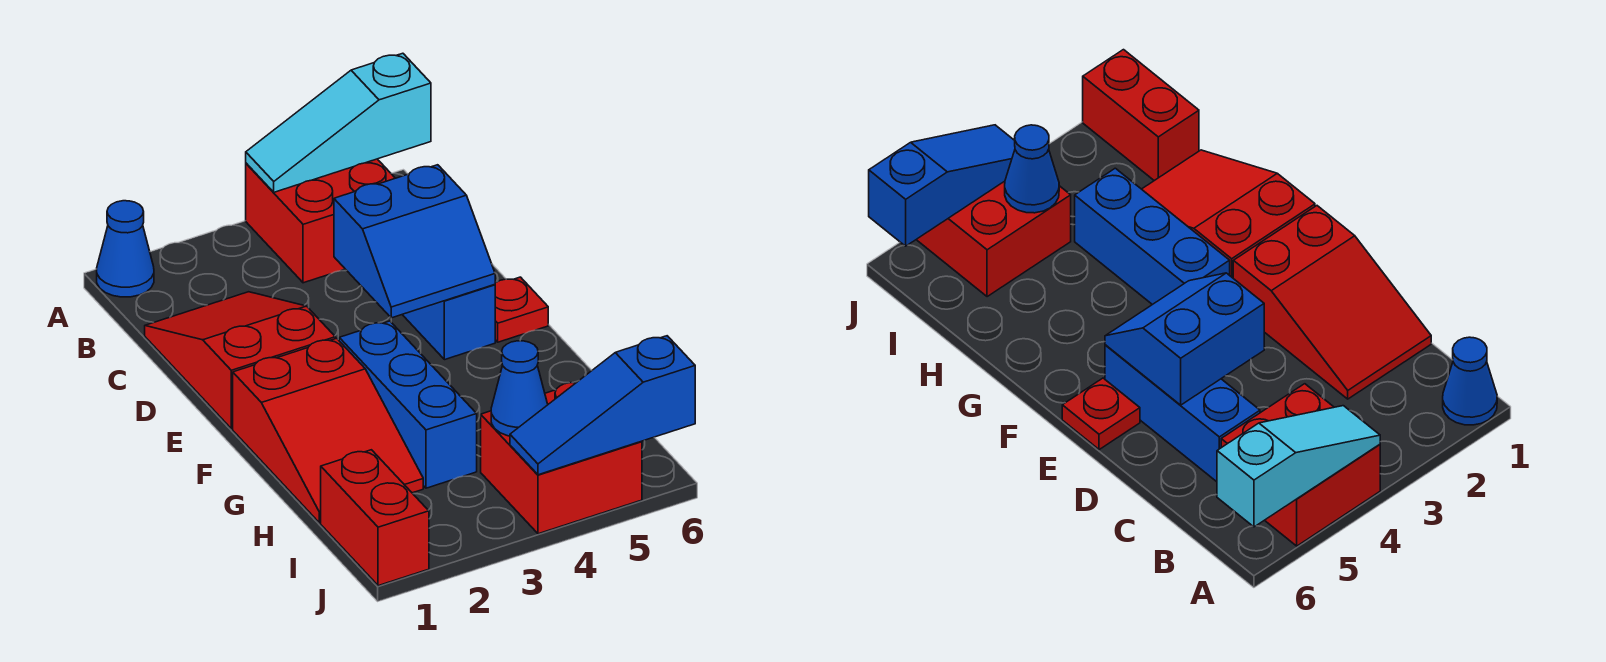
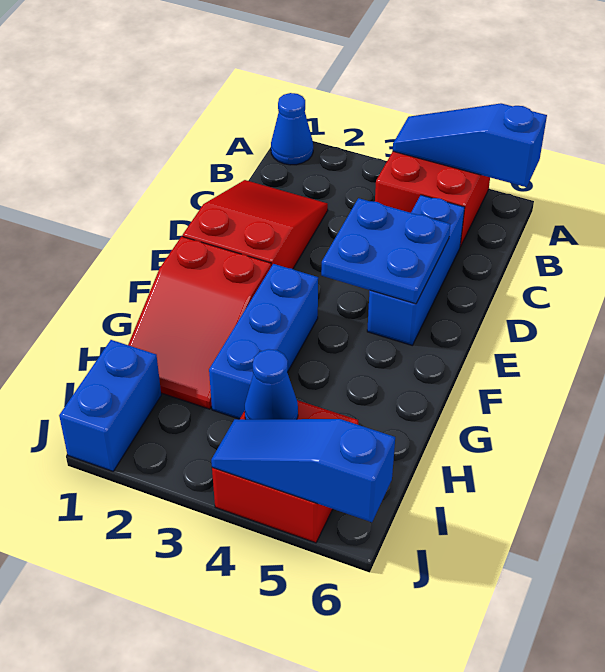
cyan slope A4:A6 level 2 top 6 -> blue slope A4:A6 level 2 top 6
blue slope D4:E5 level 2 top D -> blue plate D4:E5 level 2
red plate E6 level 1 -> none
red brick I1:J1 level 1 -> blue brick I1:J1 level 1

